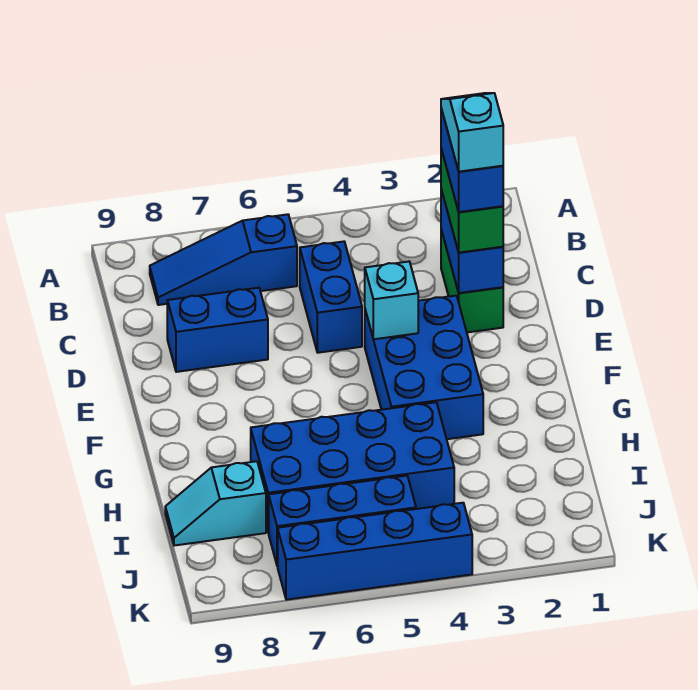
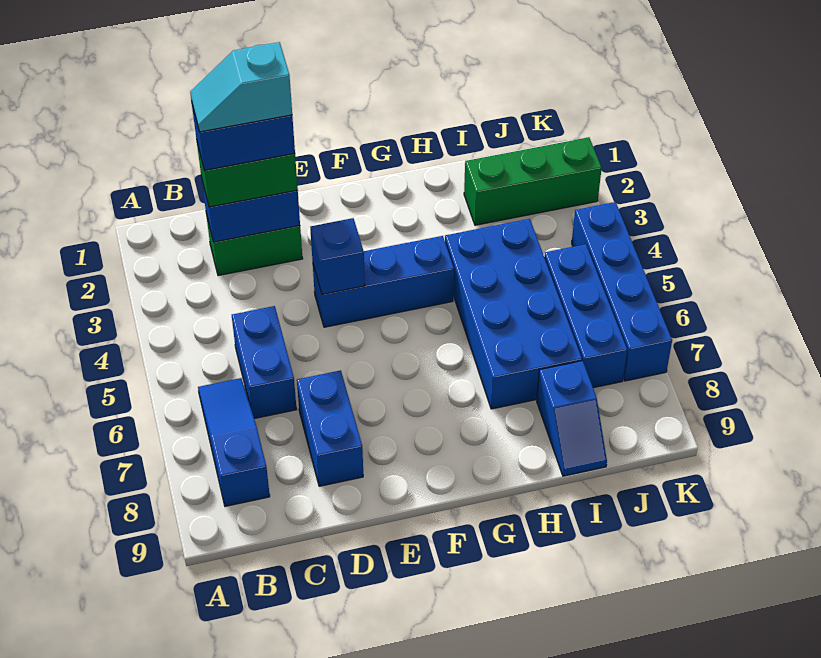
blue slope B6:B8 level 1 top 6 -> blue slope B6:B8 level 1 top 8
blue brick C5:D5 level 1 -> blue brick C5:C6 level 1
blue brick E3:G4 level 1 -> blue brick E4:G4 level 1
cyan brick E4 level 2 -> blue brick E4 level 2
none -> green brick I2:K2 level 1
cyan slope I8:I9 level 1 top 8 -> blue slope I8:I9 level 1 top 8

